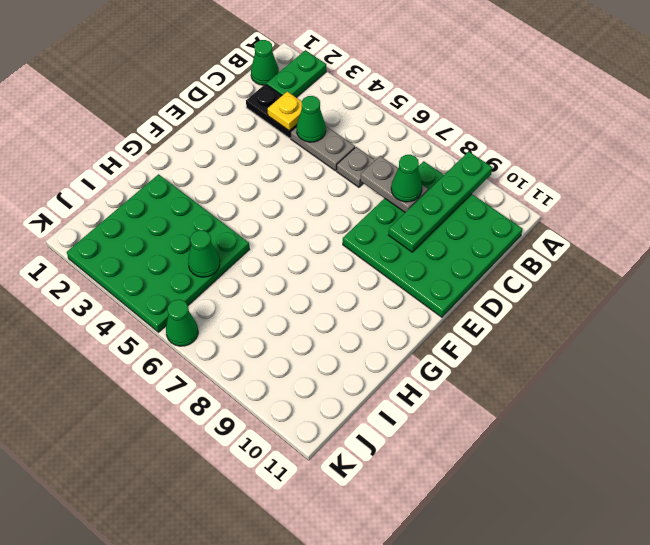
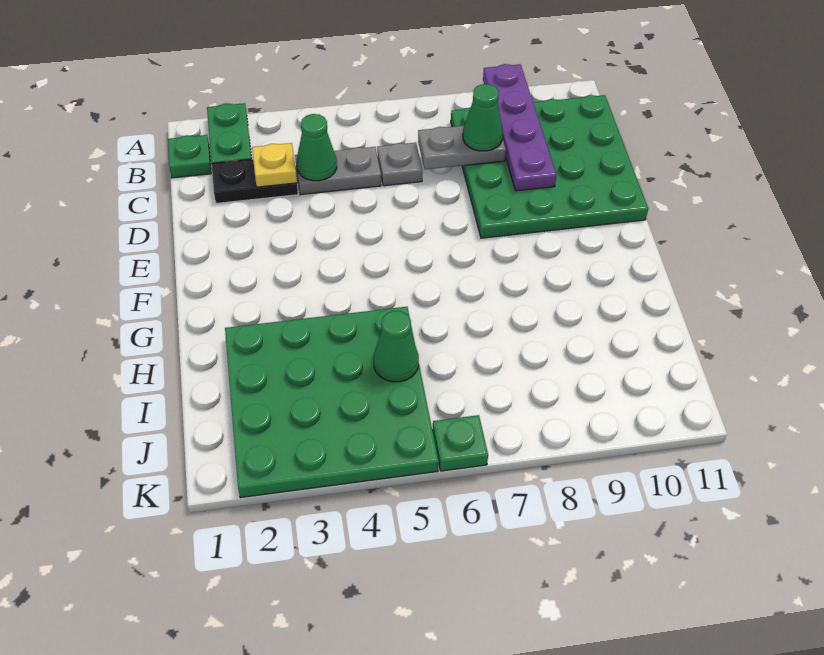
green plate A9:D9 level 2 -> purple plate A9:D9 level 2
green cone B1 level 1 -> green plate B1 level 1
green cone K6 level 1 -> green plate K6 level 1

